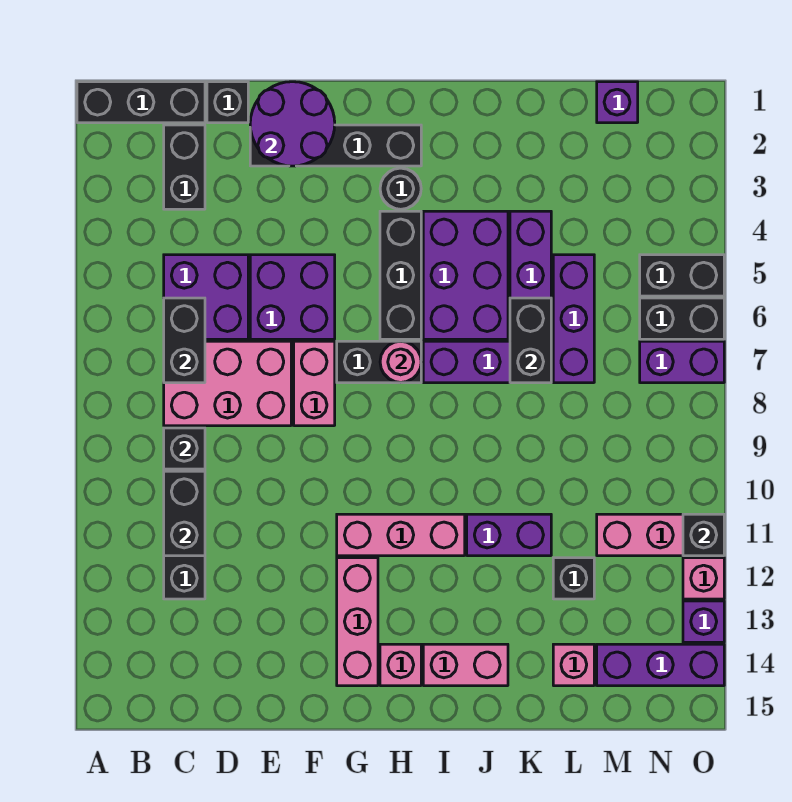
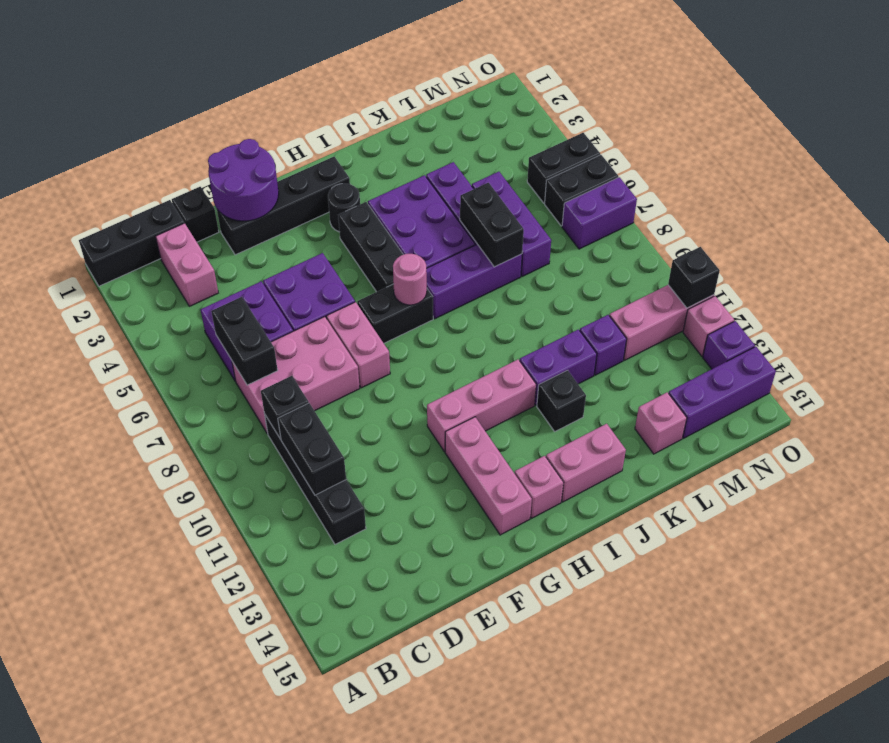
black brick C2:C3 level 1 -> pink brick C2:C3 level 1
black brick L12 level 1 -> black brick J12 level 1
purple brick M1 level 1 -> purple brick L11 level 1

